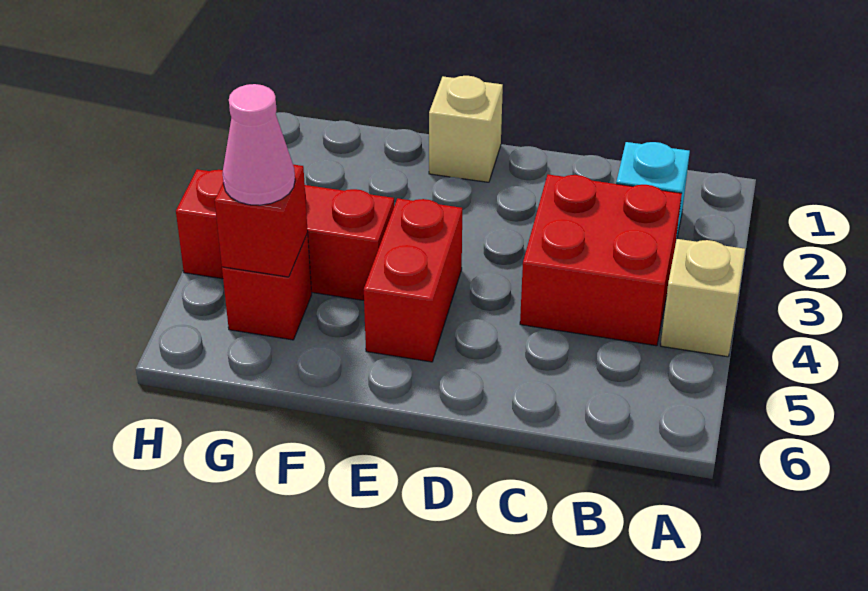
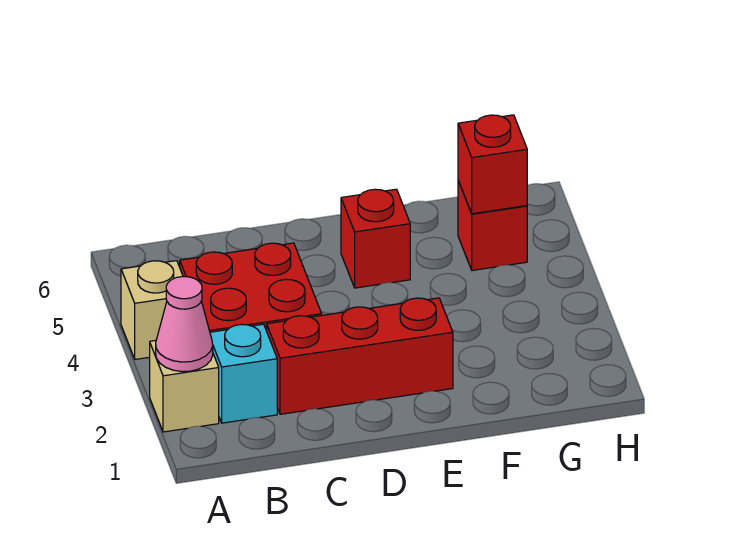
tan brick E1 level 1 -> tan brick A2 level 1
red brick E4:E5 level 1 -> red brick E5 level 1
red brick F4:H4 level 1 -> red brick C2:E2 level 1
pink cone G5 level 3 -> pink cone A2 level 2

